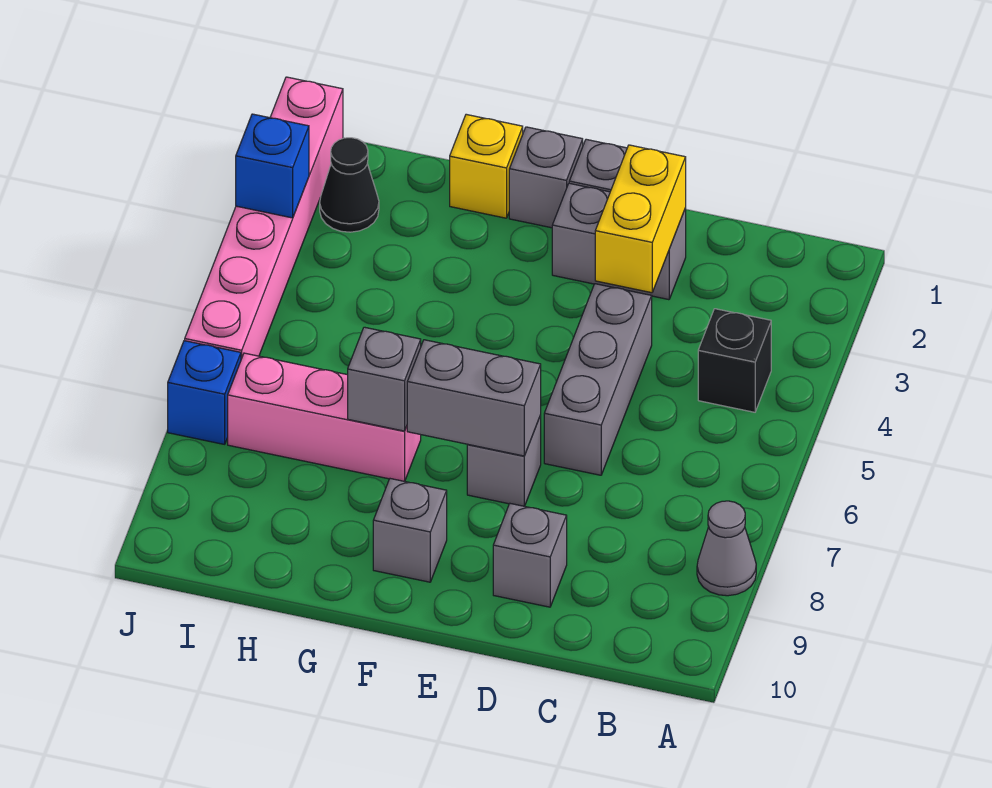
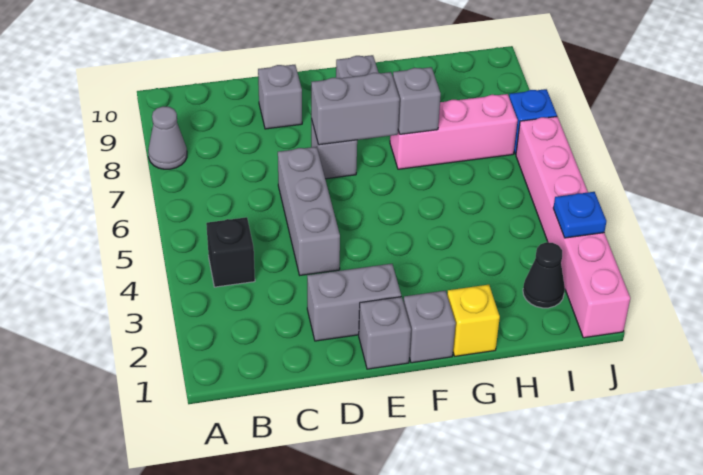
yellow brick D2:D3 level 2 -> none
blue brick J3 level 2 -> blue plate J3 level 2

